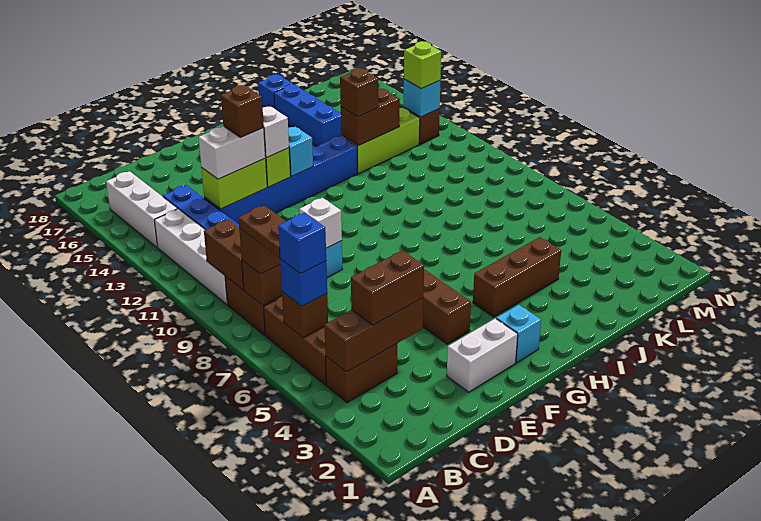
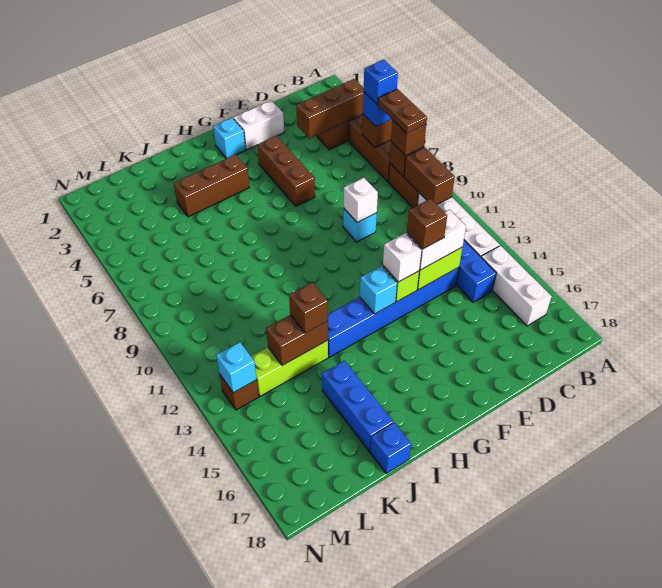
brown brick C4:D4 level 3 -> none
lime brick M13 level 3 -> none

